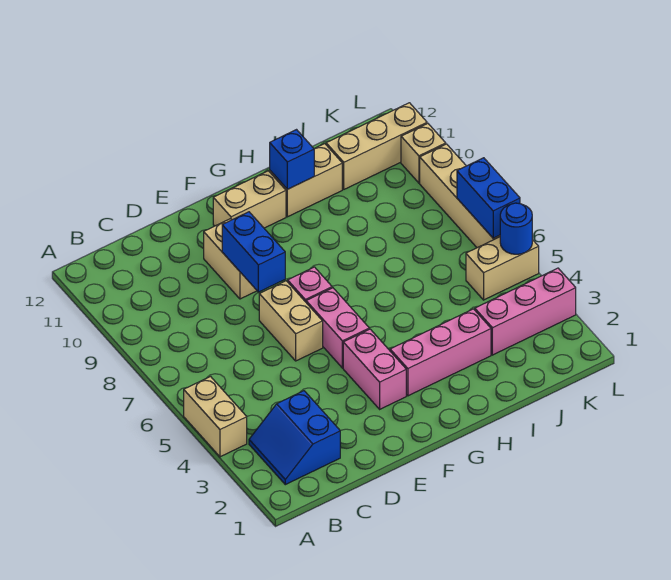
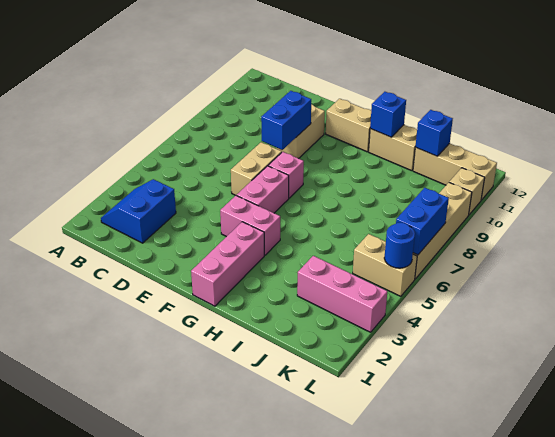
tan brick A4:A5 level 1 -> none
pink brick F3:F4 level 1 -> pink brick F4:G4 level 1
pink brick G3:I3 level 1 -> pink brick G1:G3 level 1
none -> blue brick J11 level 2

